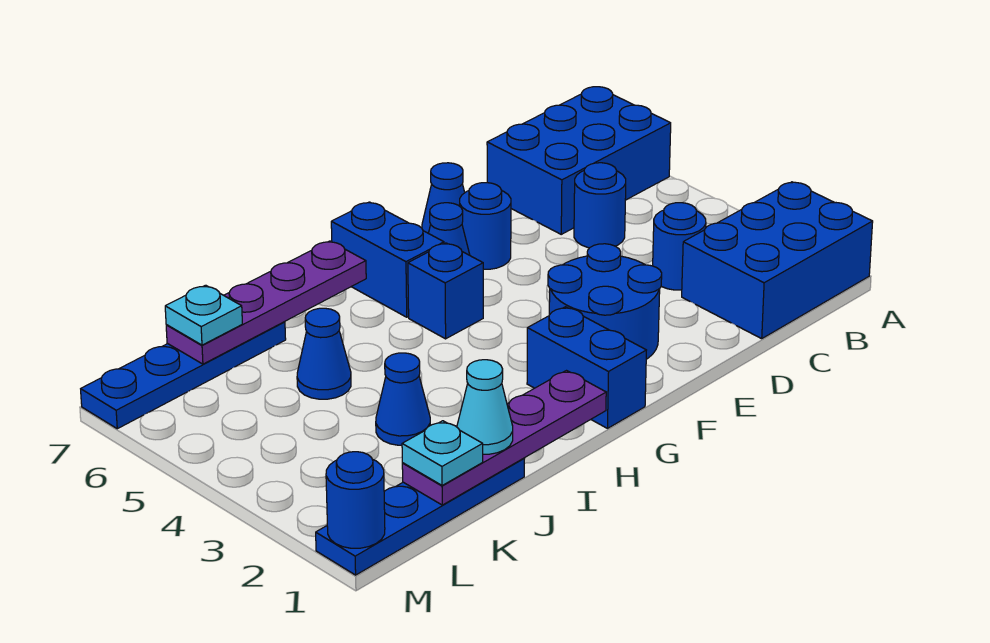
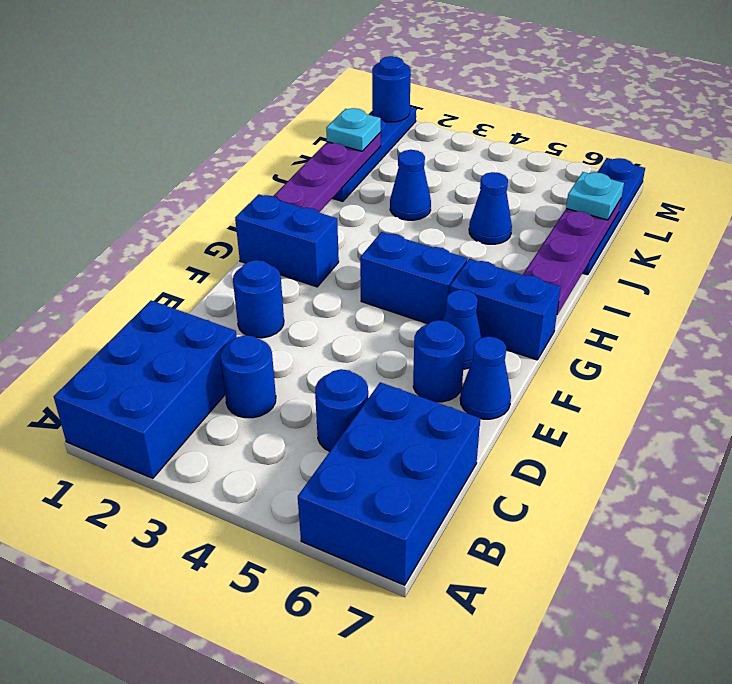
blue round brick E2:F3 level 1 -> blue round brick E2 level 1
blue brick G5 level 1 -> blue brick G4:G5 level 1
cyan cone J1 level 3 -> none

